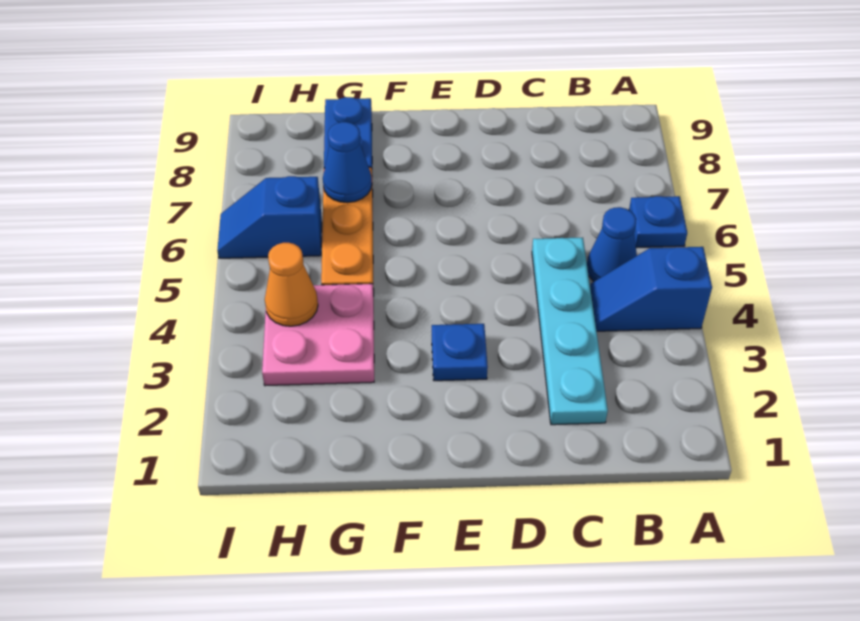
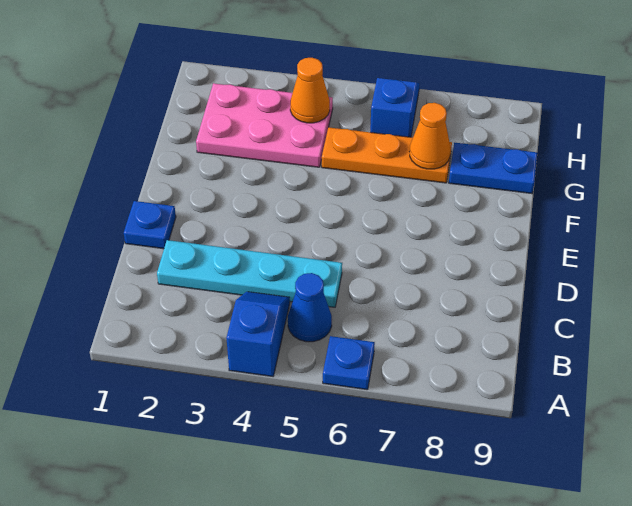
blue plate E3 level 1 -> blue plate D1 level 1
pink plate G3:H4 level 1 -> pink plate G2:H4 level 1
blue cone G7 level 2 -> orange cone G7 level 2

